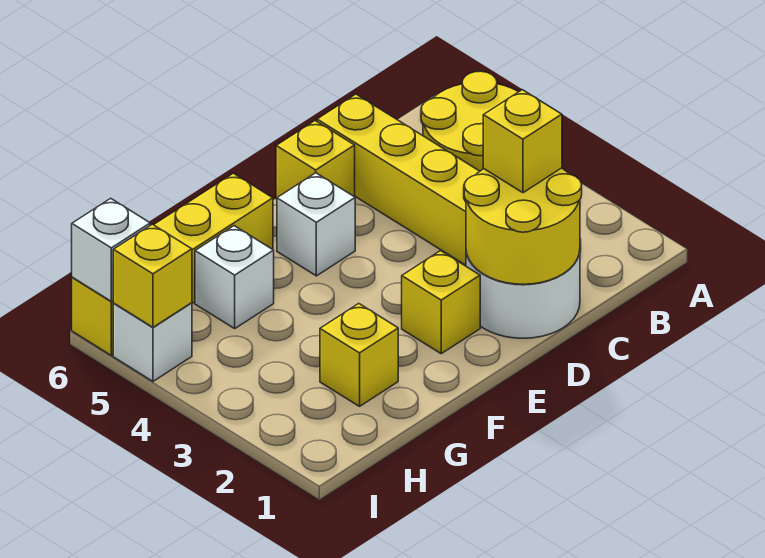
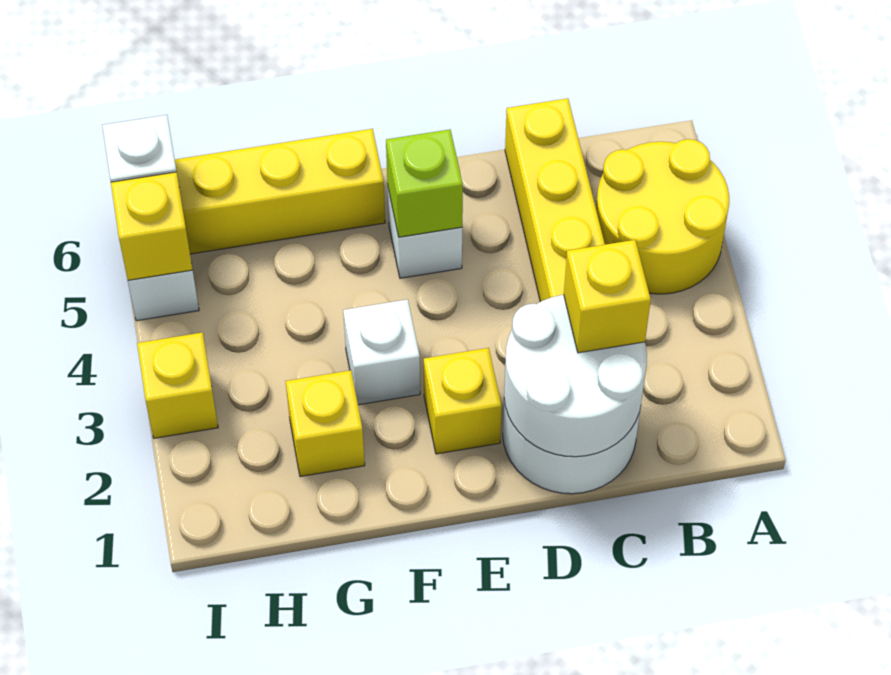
yellow round brick C1:D2 level 2 -> white round brick C1:D2 level 2
yellow brick D6 level 1 -> yellow brick I3 level 1
none -> lime brick E5 level 2
white brick G5 level 1 -> white brick F3 level 1

